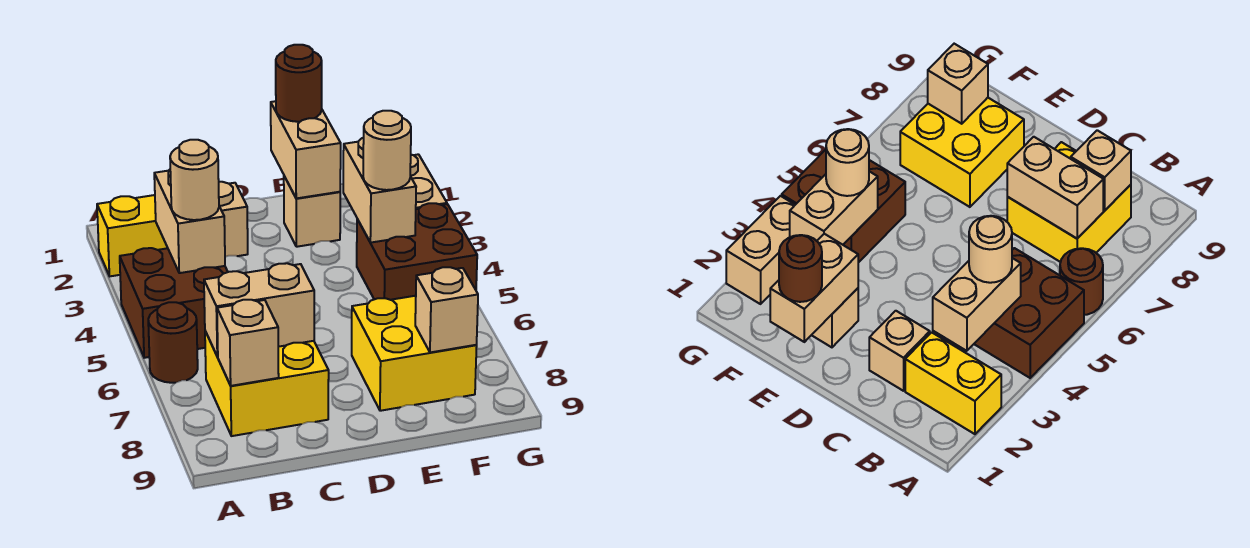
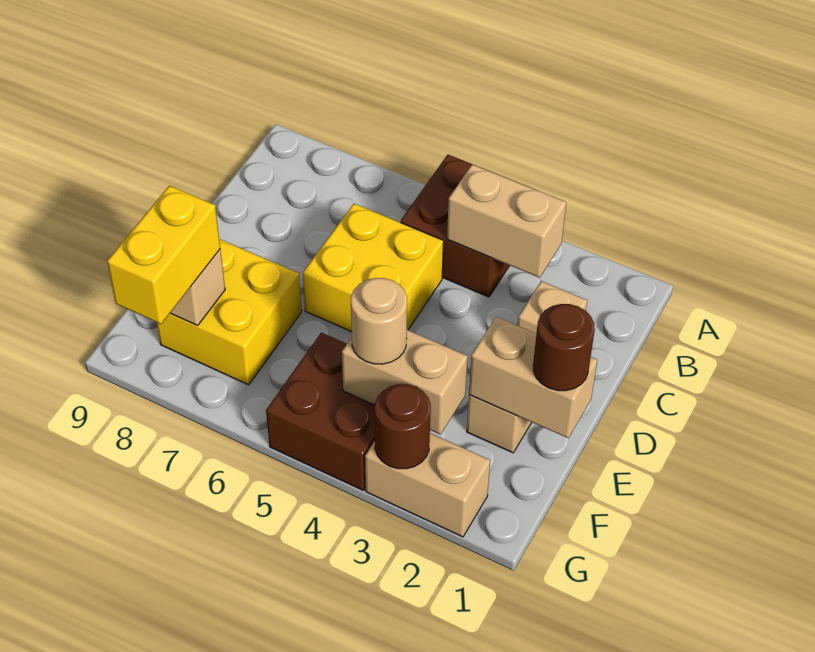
yellow brick A2:B2 level 1 -> yellow brick F8:G8 level 3
brown round brick A6 level 1 -> brown round brick G3 level 2
tan round brick B4 level 3 -> none
yellow brick B7:C8 level 1 -> yellow brick C5:D6 level 1
tan brick B7:C7 level 2 -> none
tan brick B8 level 2 -> none

